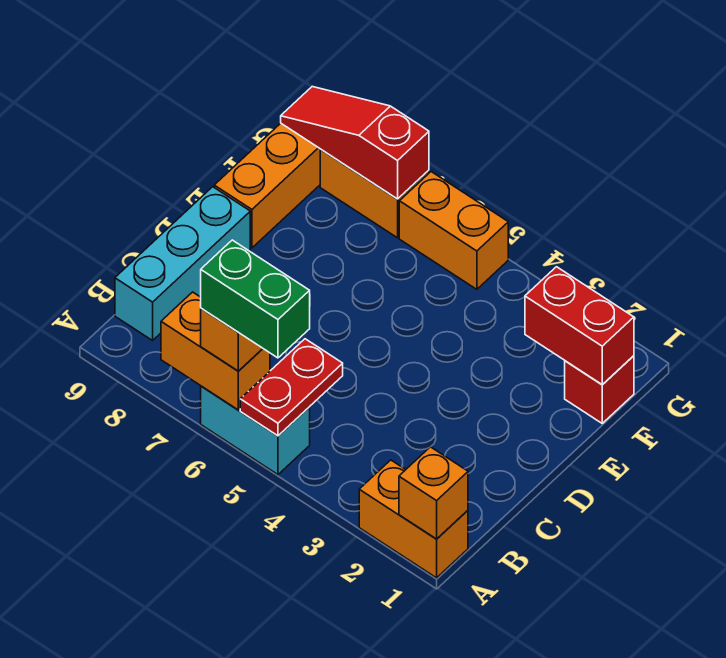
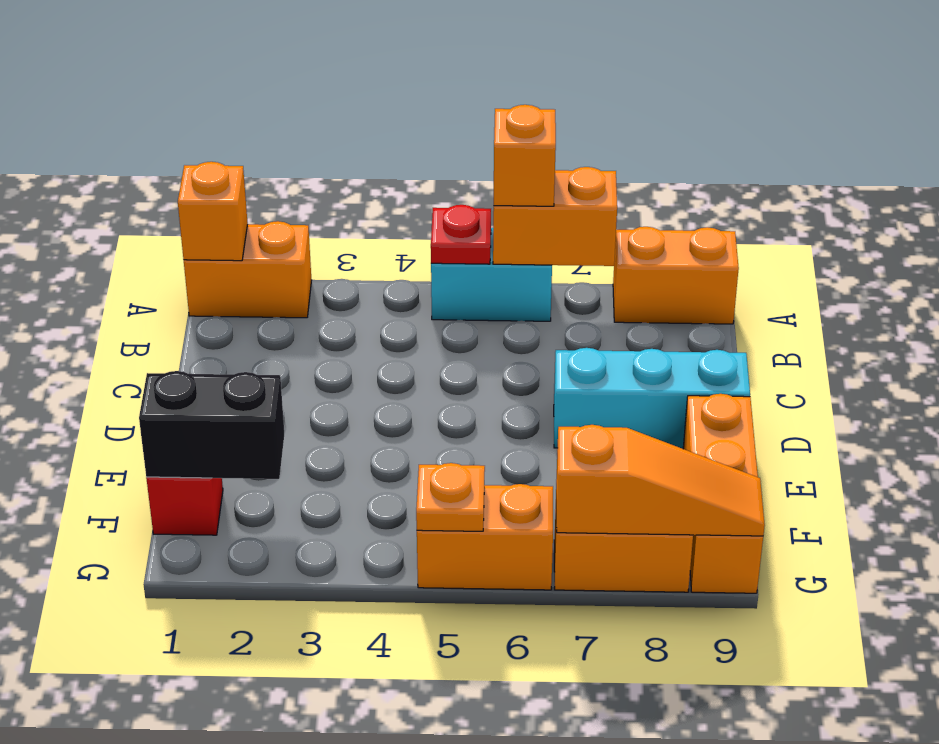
red plate A5:B5 level 2 -> red plate A5 level 2
green brick A5:A6 level 4 -> none
none -> orange brick A8:A9 level 1
cyan brick B9:D9 level 1 -> cyan brick D7:D9 level 1
red brick F1:F2 level 2 -> black brick F1:F2 level 2
none -> orange plate G5 level 2
red slope G7:G9 level 2 top 7 -> orange slope G7:G9 level 2 top 7

